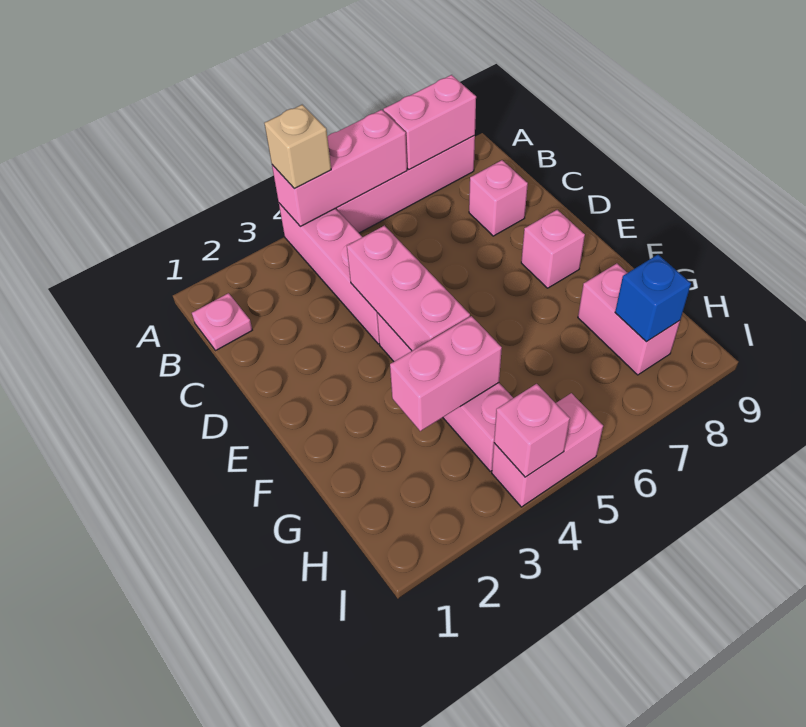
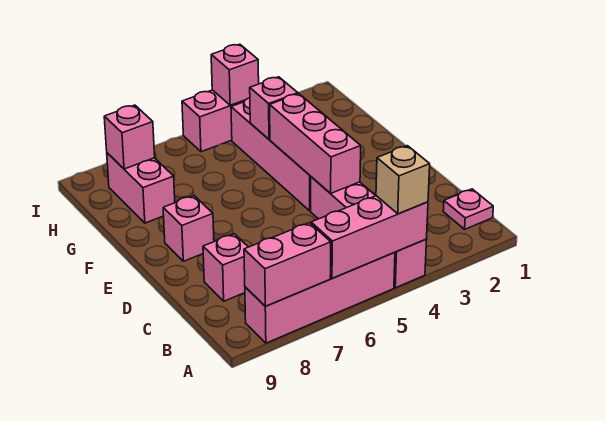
pink brick G3:G4 level 2 -> pink brick G4 level 2
blue brick H8 level 2 -> pink brick H8 level 2

